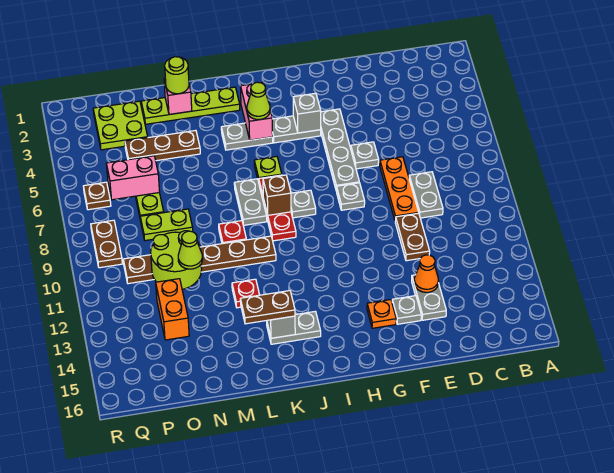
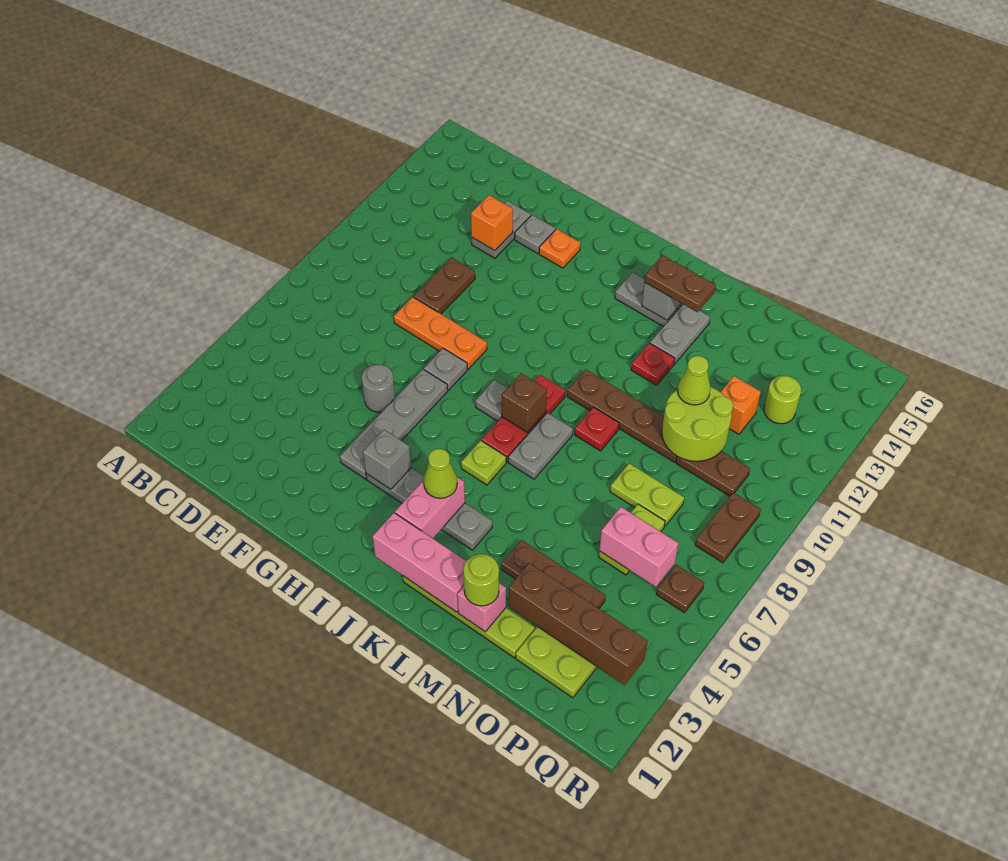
grey plate D8:D9 level 1 -> grey plate L13:L14 level 1
orange plate E7:E9 level 1 -> orange plate E9:G9 level 1
orange cone E13 level 2 -> orange brick E13 level 2
grey plate F6 level 1 -> grey round brick F6 level 1
none -> pink brick J2:L2 level 2
none -> brown brick N3:Q3 level 2
orange brick O12:O13 level 1 -> orange brick O12 level 1
none -> lime round brick P13 level 1

